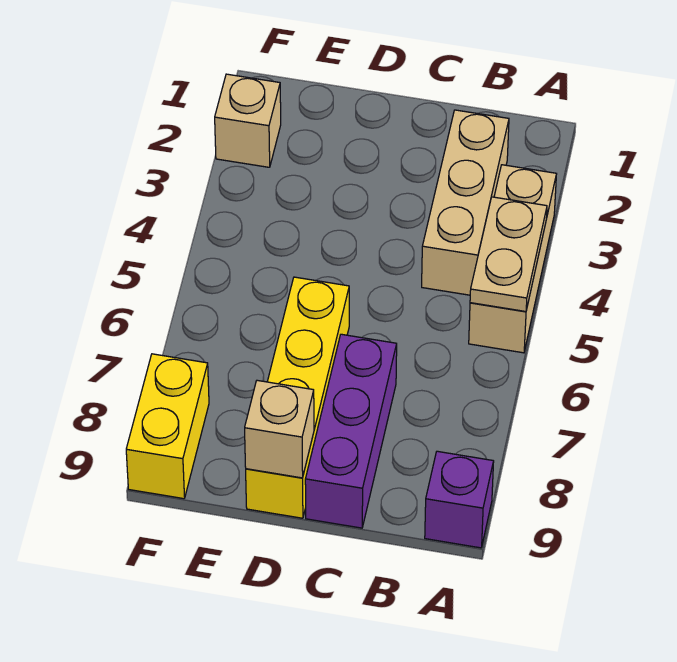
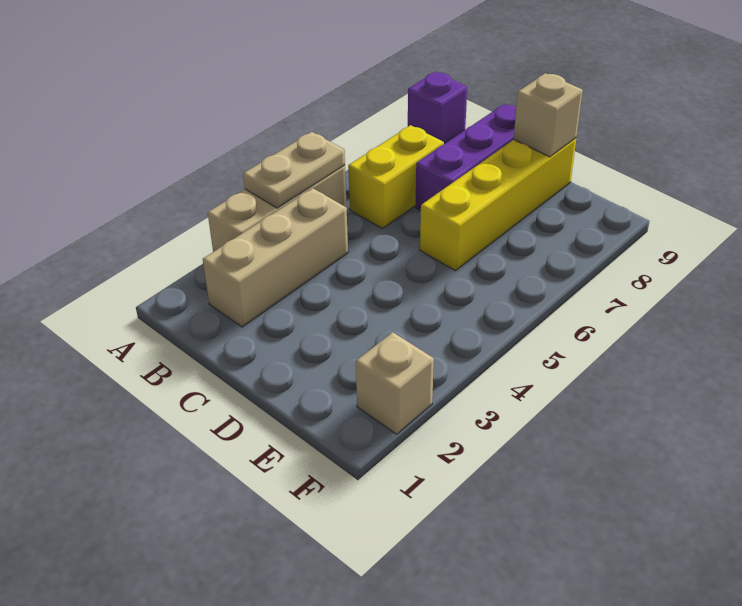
yellow brick F8:F9 level 1 -> yellow brick B6:B7 level 1

